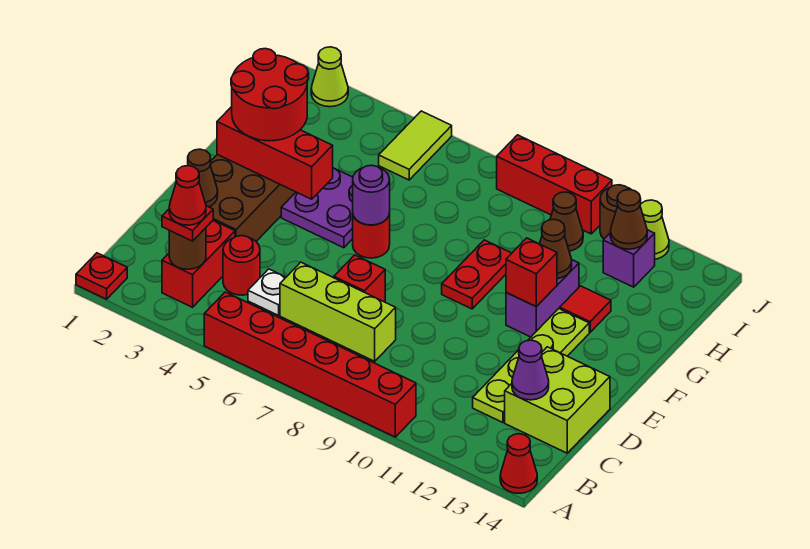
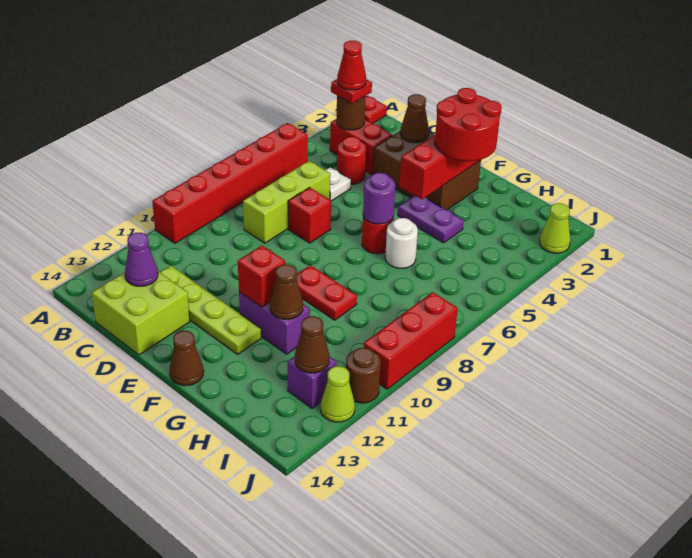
red cone A14 level 1 -> none
purple plate F4:G5 level 1 -> purple plate F4:G4 level 1
none -> white round brick G6 level 1
red tile G12 level 1 -> none
lime tile I5:J5 level 1 -> none
brown cone I10 level 1 -> brown cone F14 level 1

